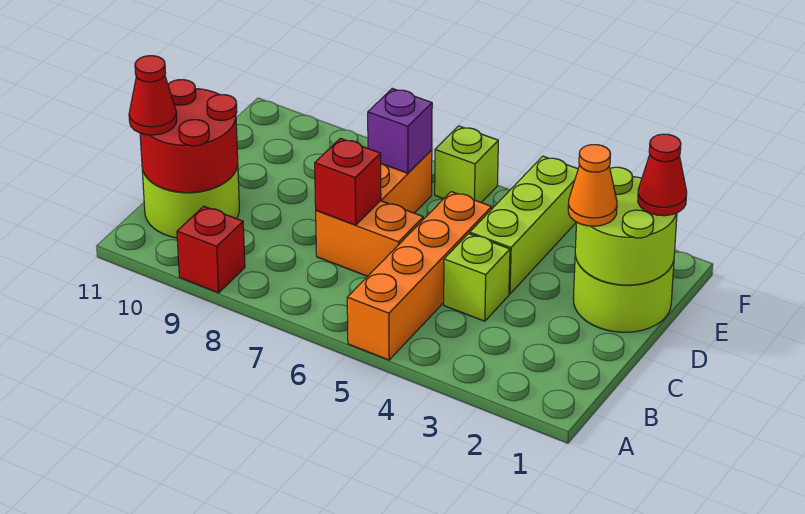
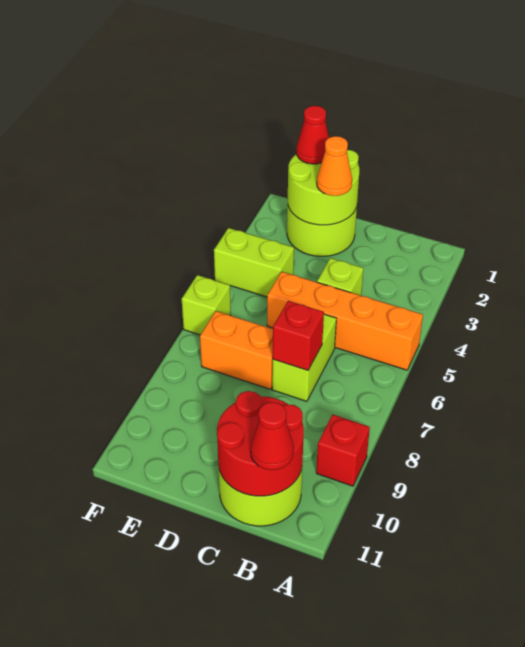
orange brick C6:C7 level 1 -> lime brick C6:C7 level 1
lime brick D4:F4 level 1 -> lime brick E4:F4 level 1
purple brick E7 level 2 -> none

